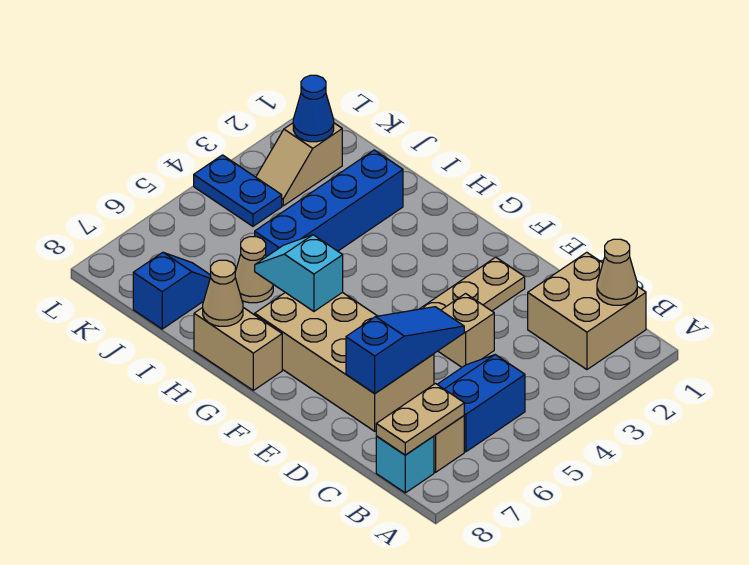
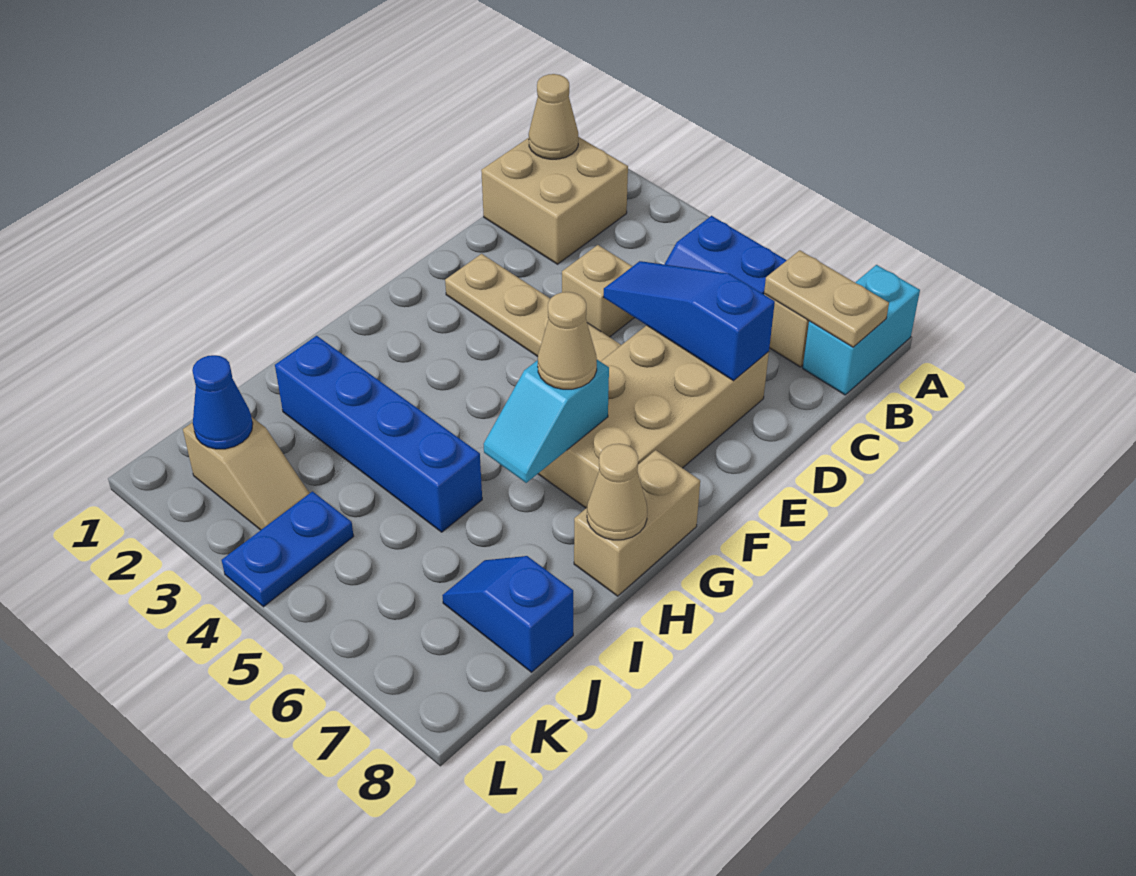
cyan brick B8 level 1 -> cyan brick A8:B8 level 1
tan cone I6 level 1 -> tan cone G6 level 3

